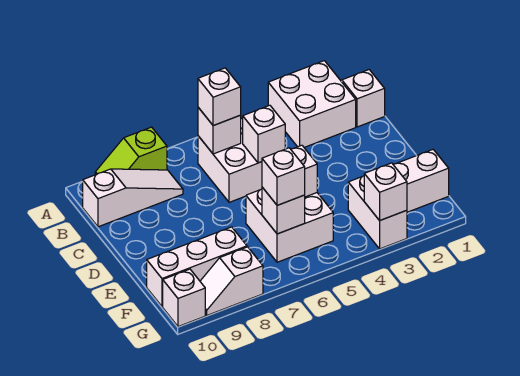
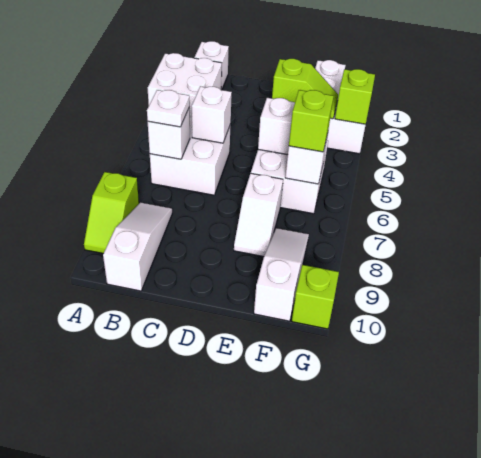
white brick B6 level 3 -> white plate B6 level 3
none -> lime slope E3:F3 level 2 top E
white brick F6 level 3 -> lime brick F6 level 3
white brick F8:F10 level 1 -> white slope F8:F10 level 1 top 10
white brick G3 level 2 -> lime brick G3 level 2
white slope G8:G9 level 1 top 8 -> white slope E7:E8 level 1 top 7
white brick G10 level 1 -> lime brick G10 level 1

